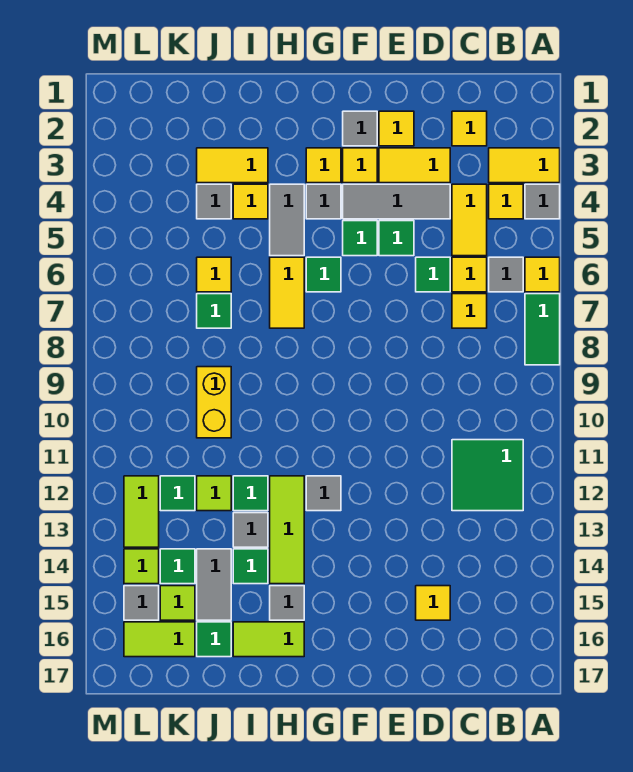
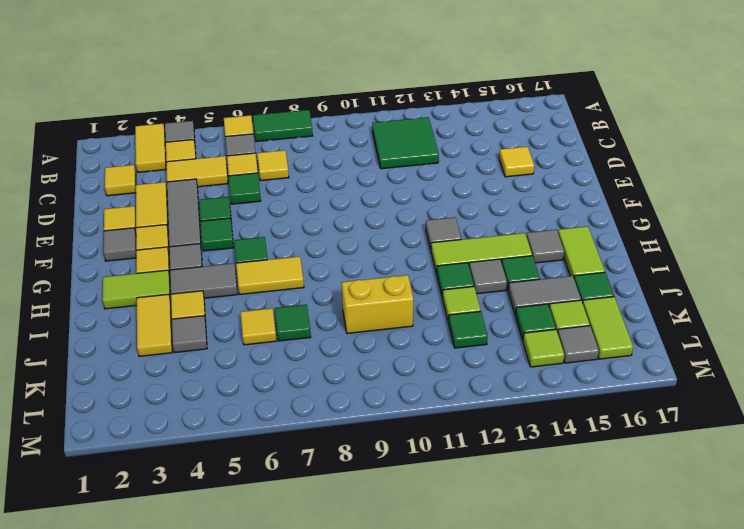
lime tile L12:L13 level 1 -> lime tile H2:H3 level 1

